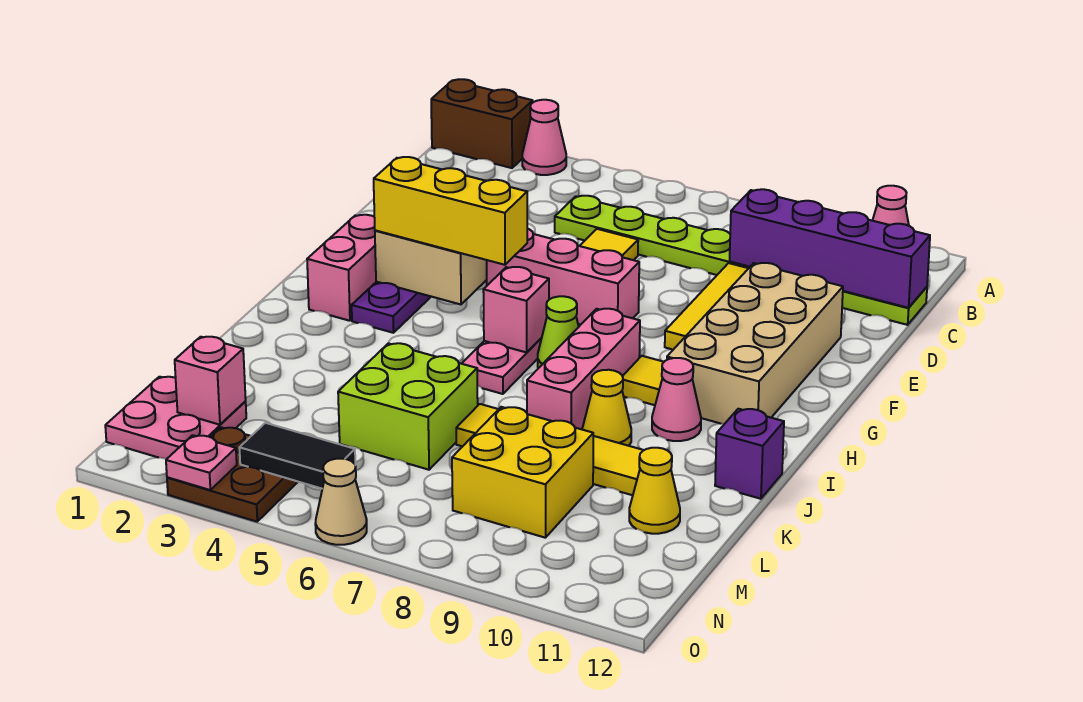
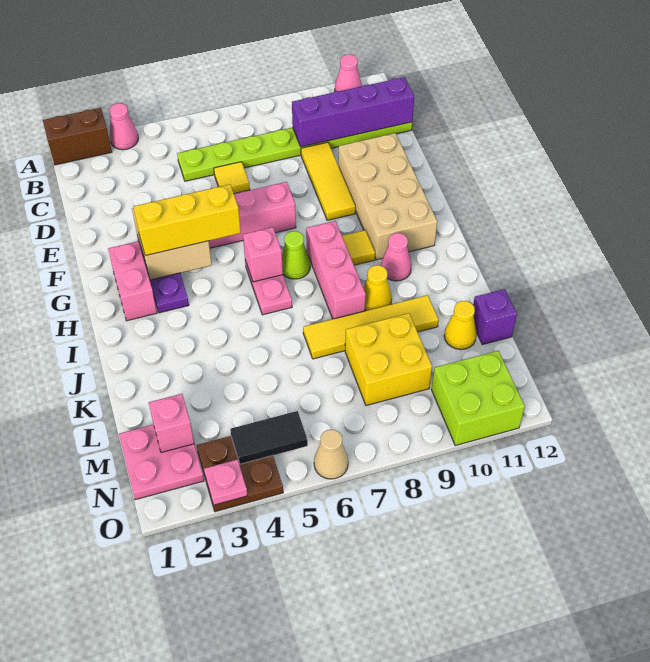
purple brick J12 level 1 -> purple brick L12 level 1
lime brick K5:L6 level 1 -> lime brick N10:O11 level 1

